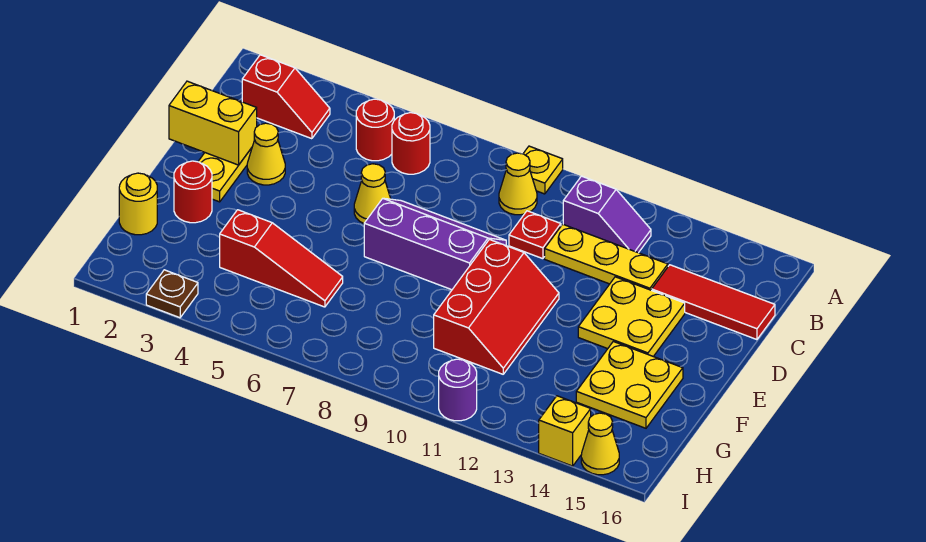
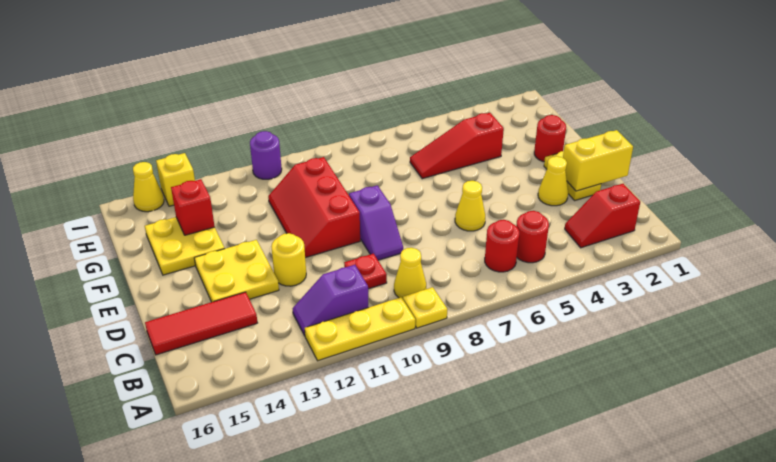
yellow plate C11:C13 level 1 -> yellow plate A10:A12 level 1
purple slope D7:E9 level 1 top E -> purple slope D9:E9 level 1 top E
yellow round brick G1 level 1 -> yellow round brick D12 level 1
none -> red brick G14 level 2
brown plate I3 level 1 -> none

